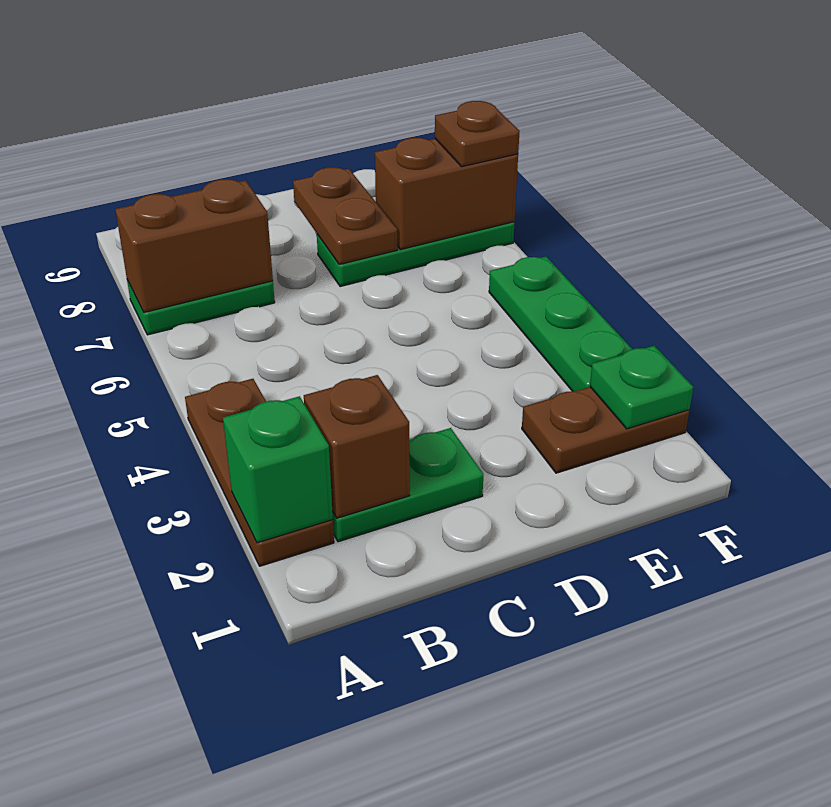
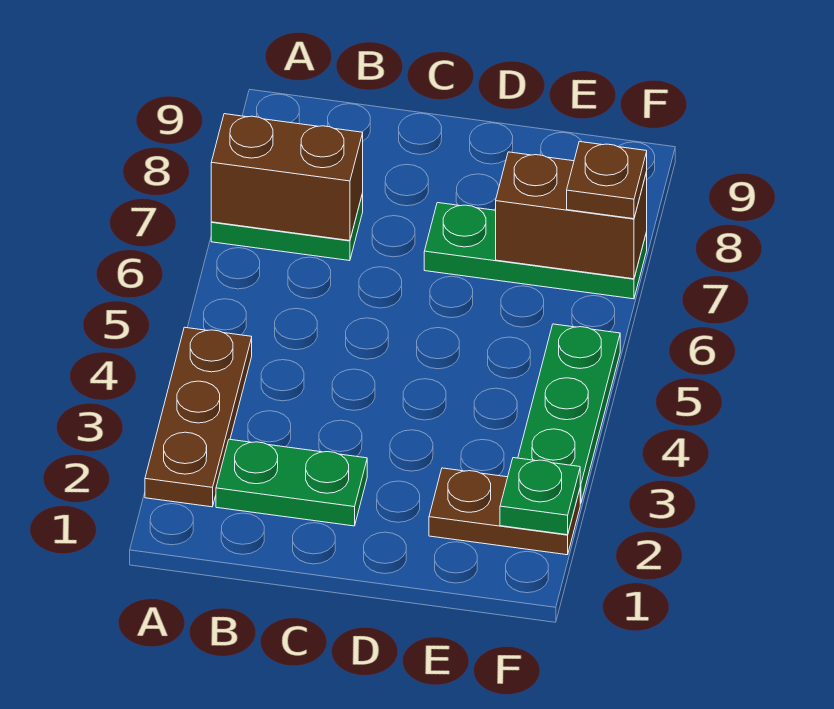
green brick A2 level 2 -> none
brown brick B2 level 2 -> none
brown plate D7:D8 level 2 -> none

